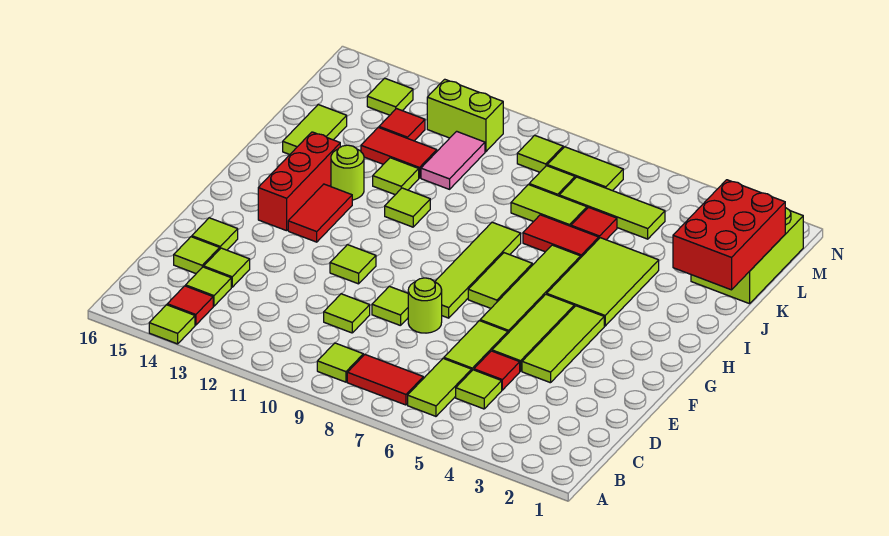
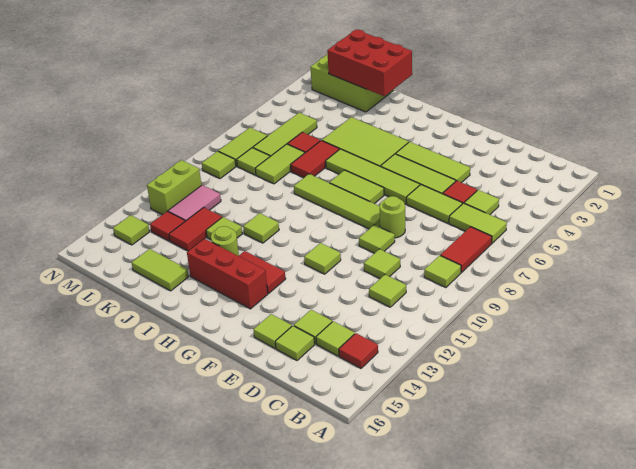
lime tile A14 level 1 -> lime tile C11 level 1
pink tile K11:L11 level 1 -> pink tile L11:L12 level 1

